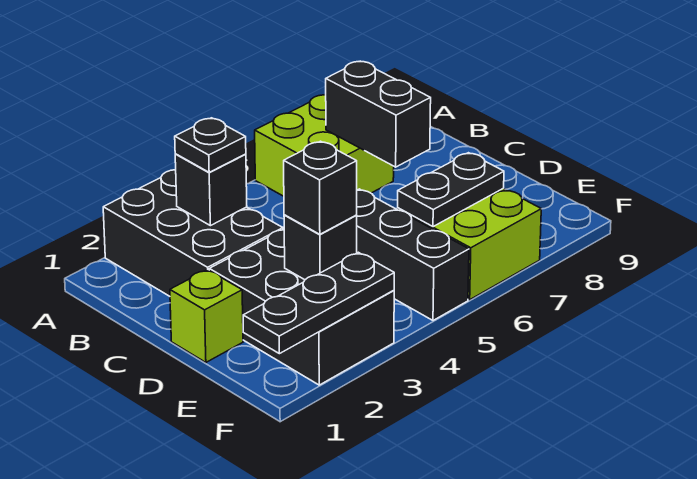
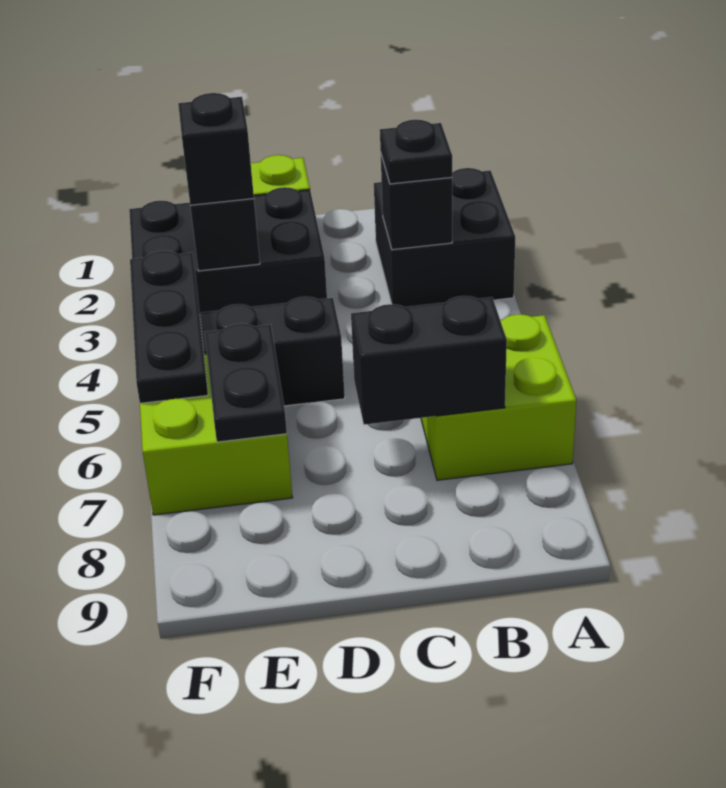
black brick A2:C3 level 1 -> black brick A2:B3 level 1
black plate F1:F3 level 2 -> black plate F4:F6 level 2

